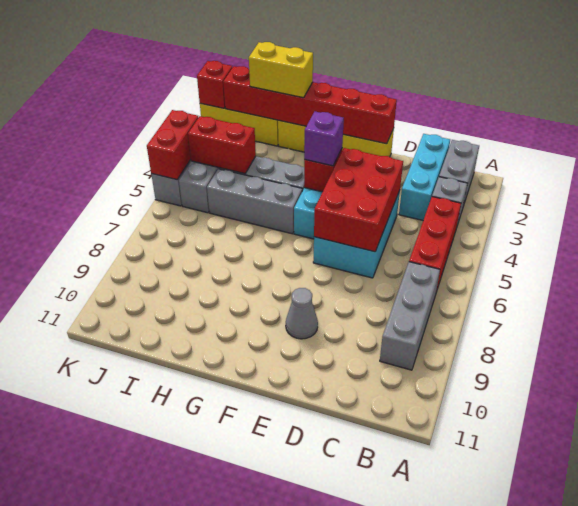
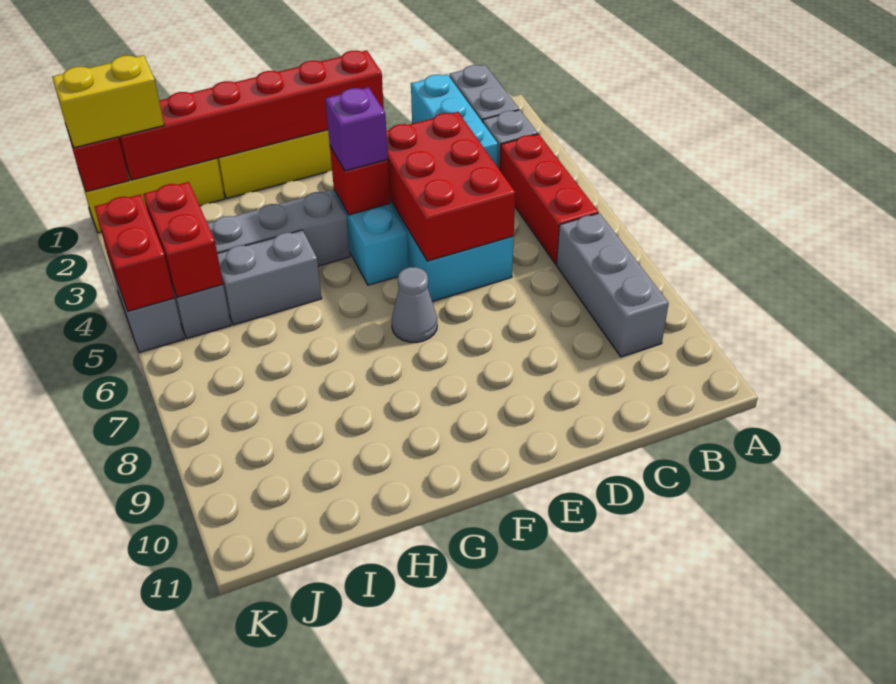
grey cone E9 level 1 -> grey cone F7 level 1
grey brick G5:I5 level 1 -> grey brick H5:I5 level 1
yellow brick H1:I1 level 3 -> yellow brick J1:K1 level 3
red brick I4:J4 level 2 -> red brick J4:J5 level 2

